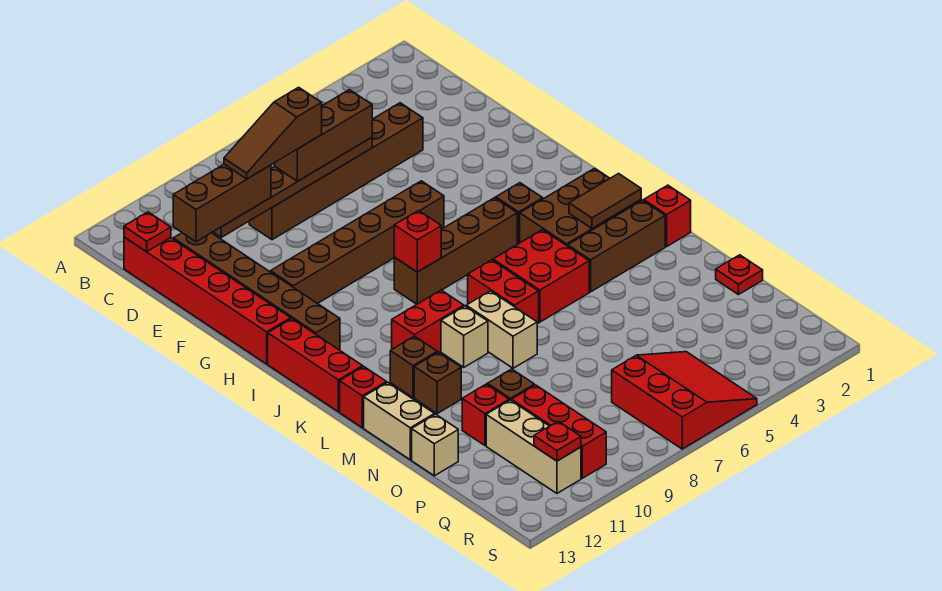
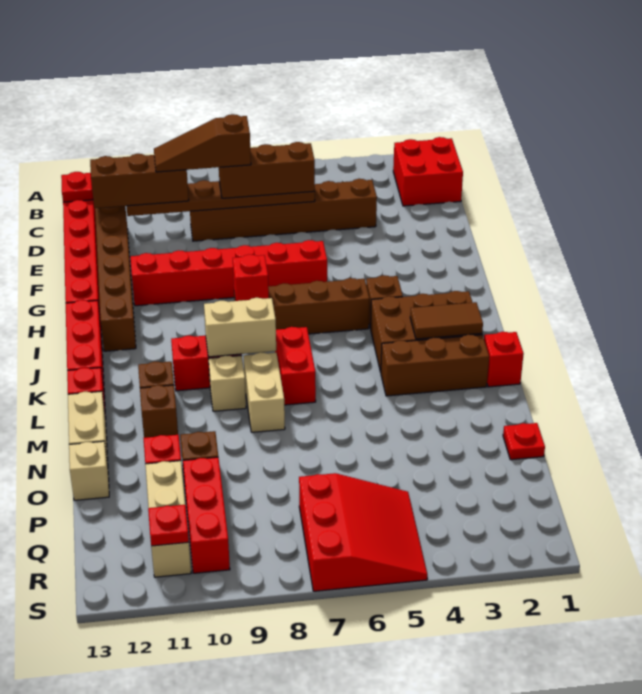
brown brick G6:G11 level 1 -> red brick G6:G11 level 1
red brick K5:L6 level 1 -> red brick B1:C2 level 1
none -> tan brick K8:K9 level 2

